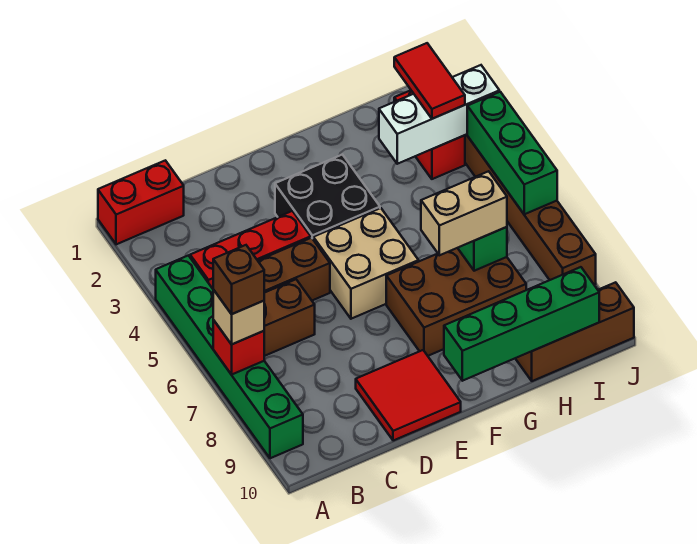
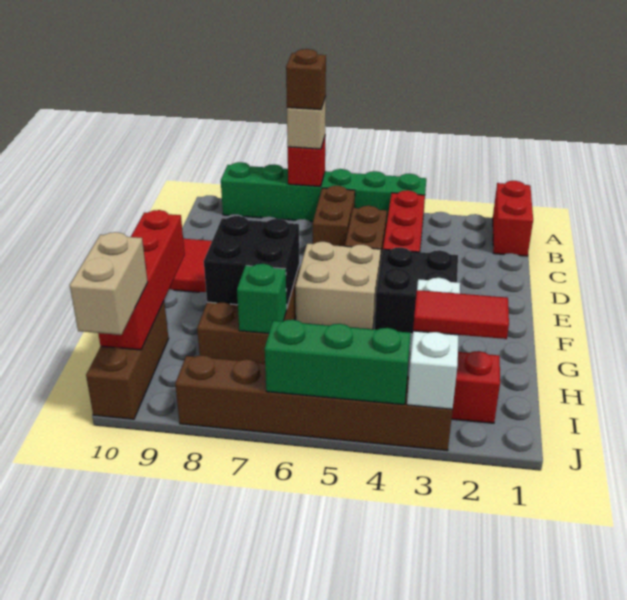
none -> black brick F7:G8 level 2
green brick F10:I10 level 2 -> red brick F10:I10 level 2
tan brick G7:H7 level 3 -> tan brick I10:J10 level 3

